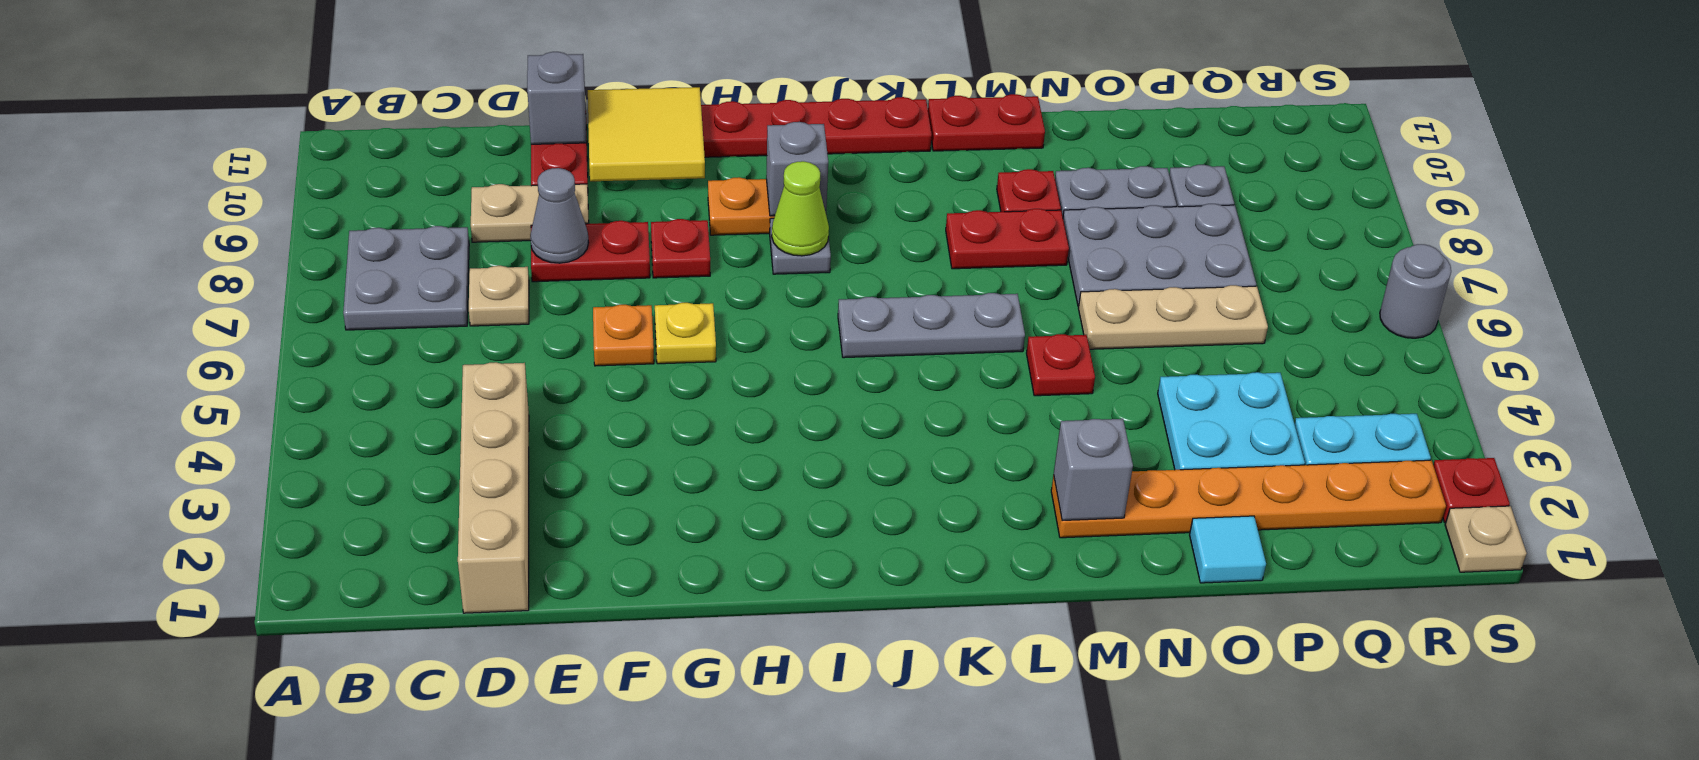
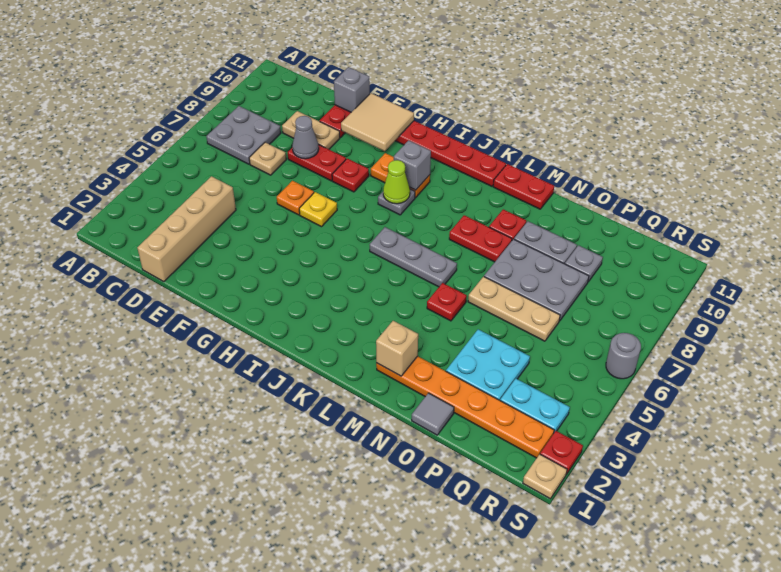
yellow tile F10:G11 level 2 -> tan tile F10:G11 level 2
grey brick M2 level 2 -> tan brick M2 level 2
cyan tile O1 level 1 -> grey tile O1 level 1

